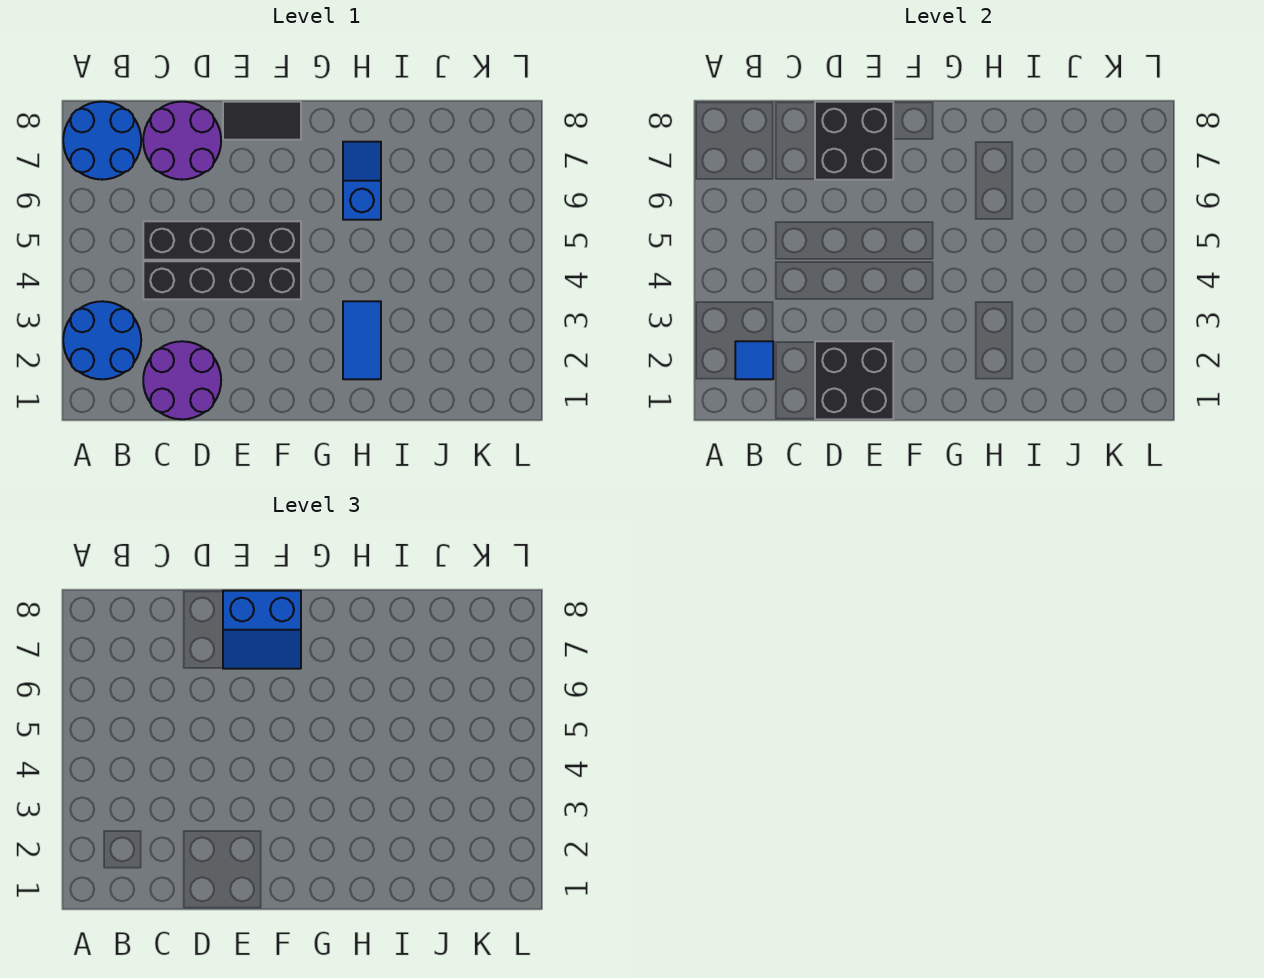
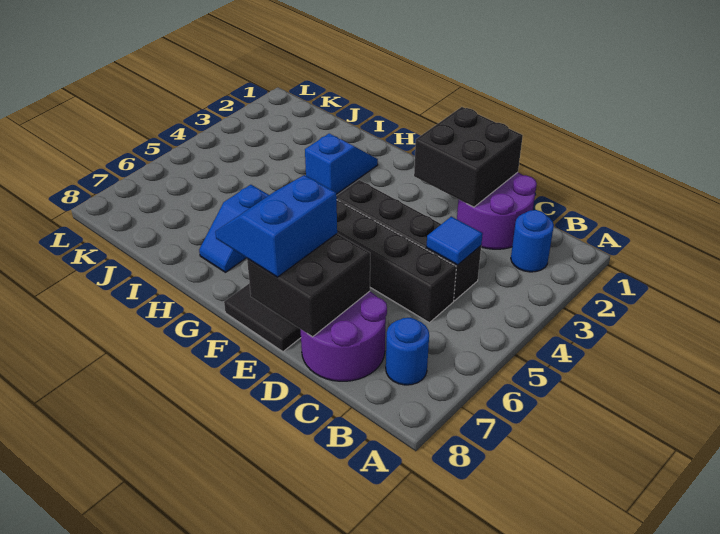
blue round brick A2:B3 level 1 -> blue round brick B2 level 1
blue round brick A7:B8 level 1 -> blue round brick B7 level 1
blue tile B2 level 2 -> blue tile C4 level 2
blue slope E7:F8 level 3 top 8 -> blue slope E7:F8 level 3 top E
blue tile H2:H3 level 1 -> blue slope H2:H3 level 1 top 3

